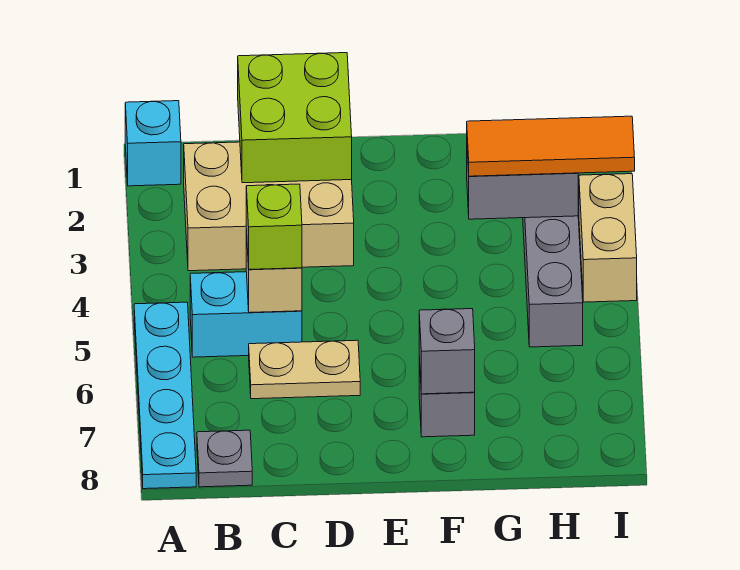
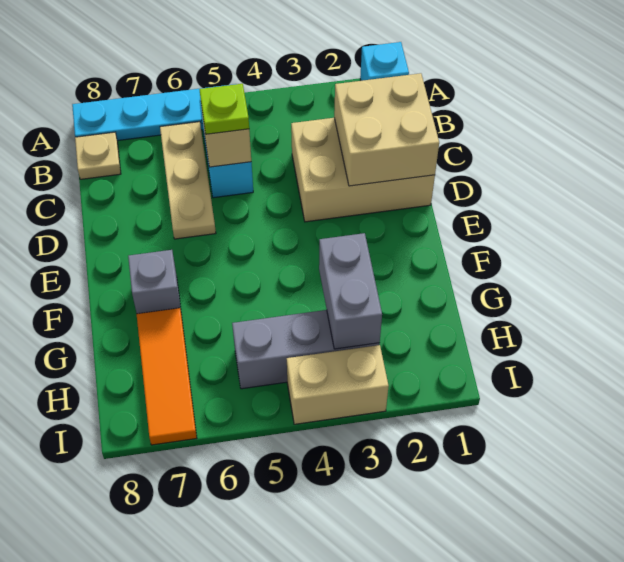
tan brick B2:D3 level 1 -> tan brick C1:D3 level 1
grey plate B8 level 1 -> tan plate B8 level 1
lime brick C1:D2 level 2 -> tan brick C1:D2 level 2
lime brick C5 level 3 -> lime plate C5 level 3
tan plate C6:D6 level 1 -> tan plate B6:D6 level 1
grey brick F7 level 2 -> none
orange tile G3:I3 level 3 -> orange tile G7:I7 level 1

